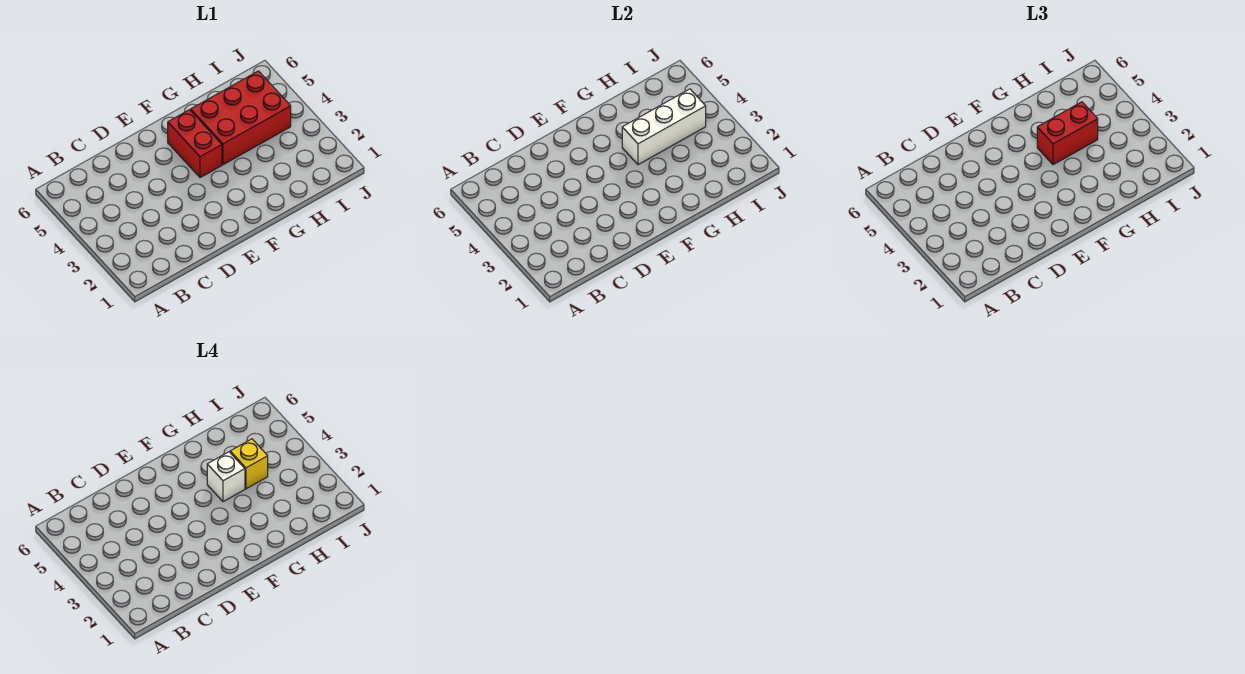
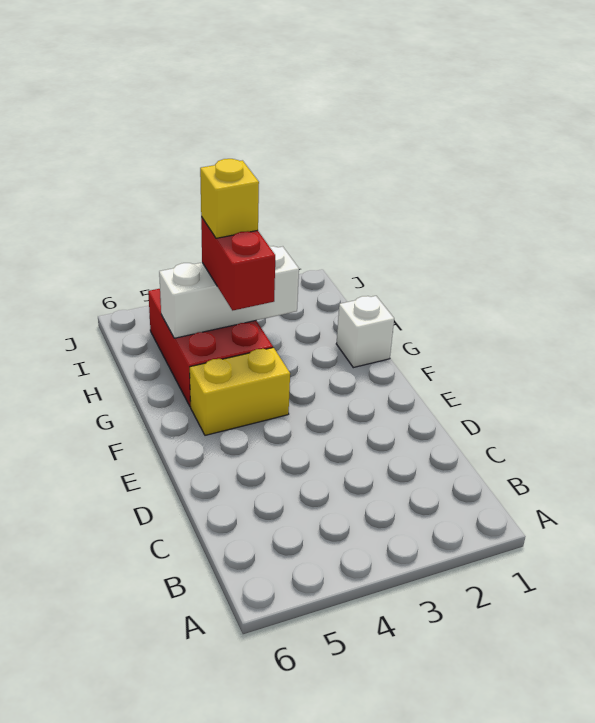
red brick F4:F5 level 1 -> yellow brick F4:F5 level 1
white brick G4:I4 level 2 -> white brick H3:H5 level 2
white brick G4 level 4 -> white brick G1 level 1

